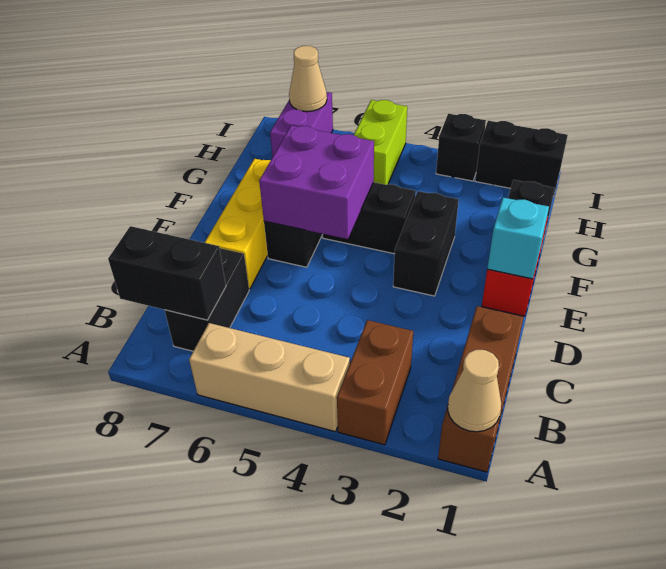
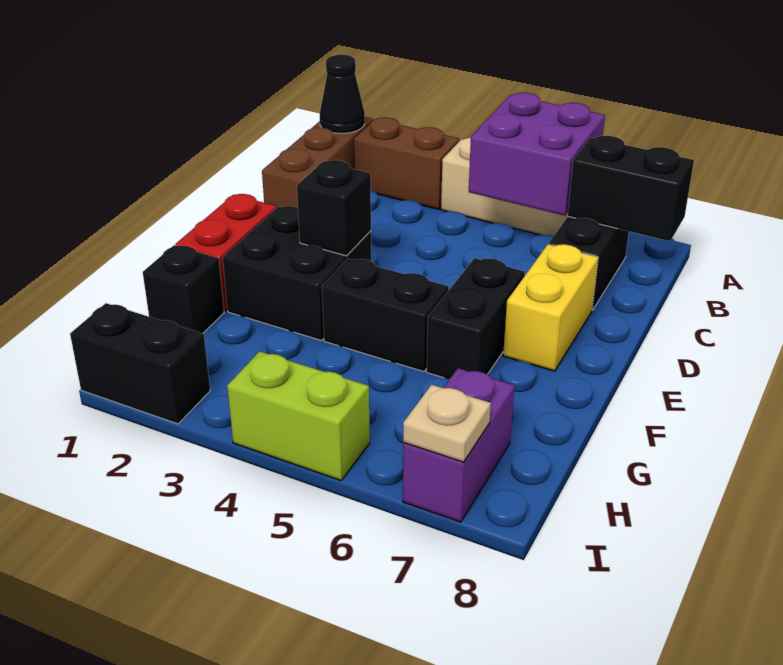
tan cone A1 level 2 -> black cone A1 level 2
brown brick A3:B3 level 1 -> brown brick A2:A3 level 1
yellow brick D7:F7 level 1 -> yellow brick D7:E7 level 1
cyan brick E1 level 2 -> none
black brick E3:F3 level 1 -> black brick E2:F3 level 1
purple brick E5:F6 level 2 -> purple brick A5:B6 level 2
lime brick H5:I5 level 1 -> lime brick I4:I5 level 1
black brick I3 level 1 -> black brick E3 level 2
tan cone I7 level 2 -> tan plate I7 level 2

